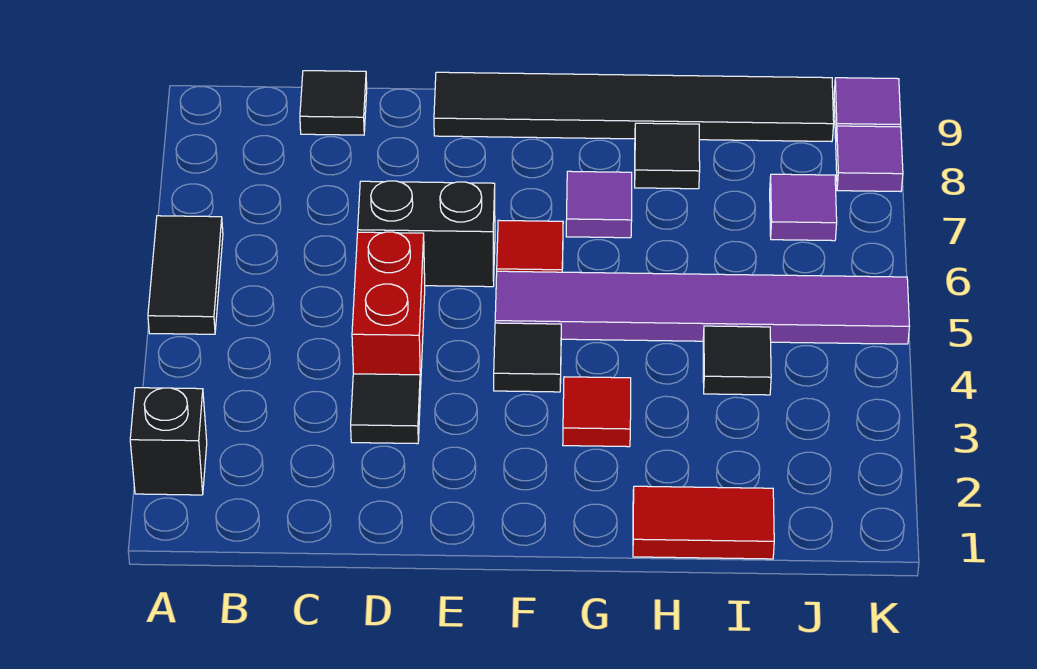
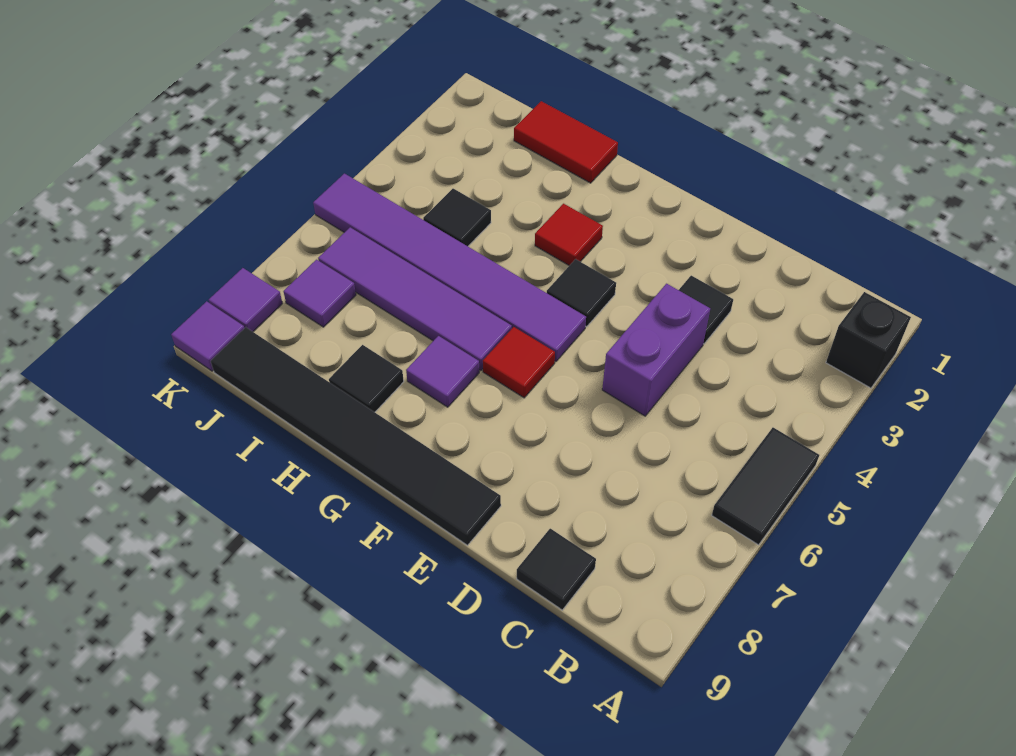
red brick D4:D5 level 1 -> purple brick D4:D5 level 1
black brick D6:E6 level 1 -> none
none -> purple tile G6:J6 level 1

